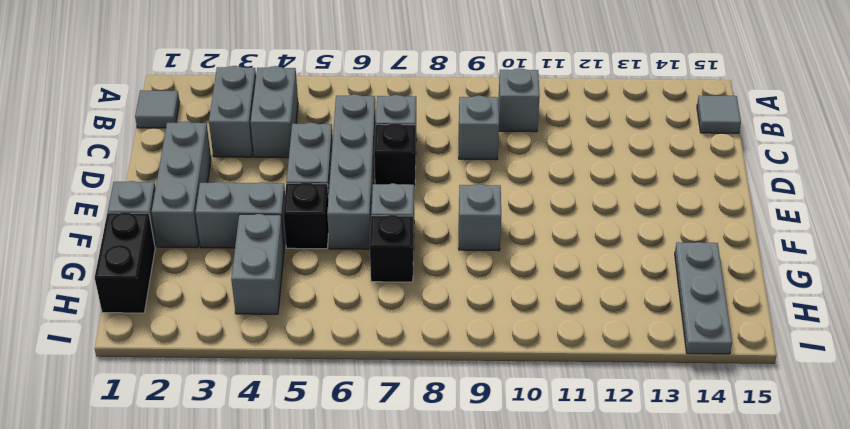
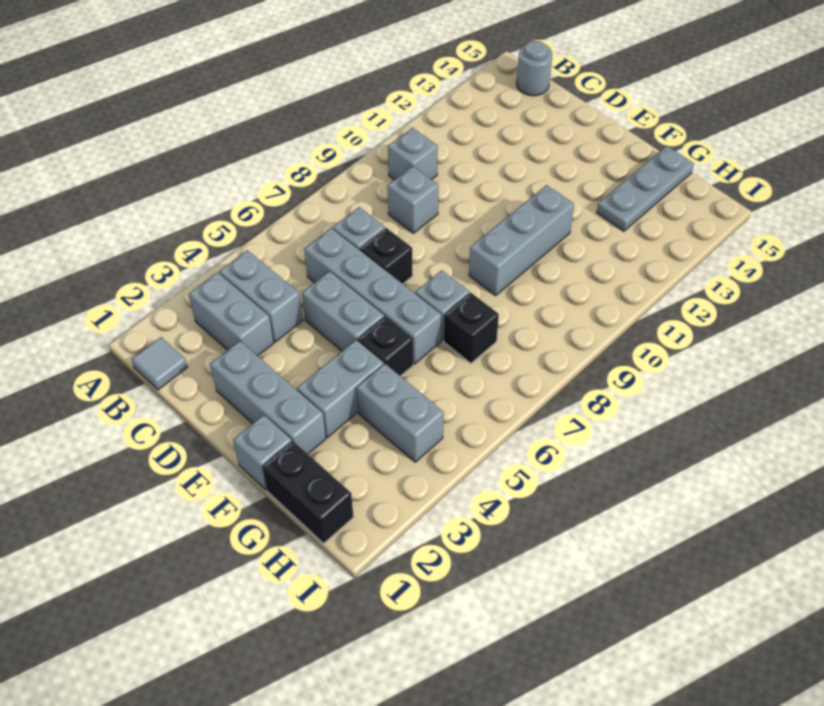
grey tile B15 level 1 -> grey round brick B15 level 1
grey brick F9 level 1 -> grey brick F9:F11 level 1
grey plate G14:I14 level 1 -> grey plate G13:G15 level 1

